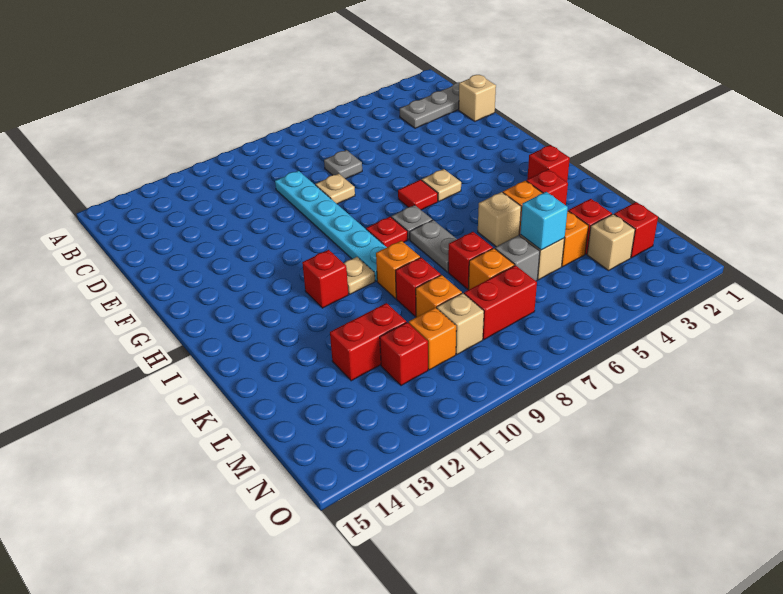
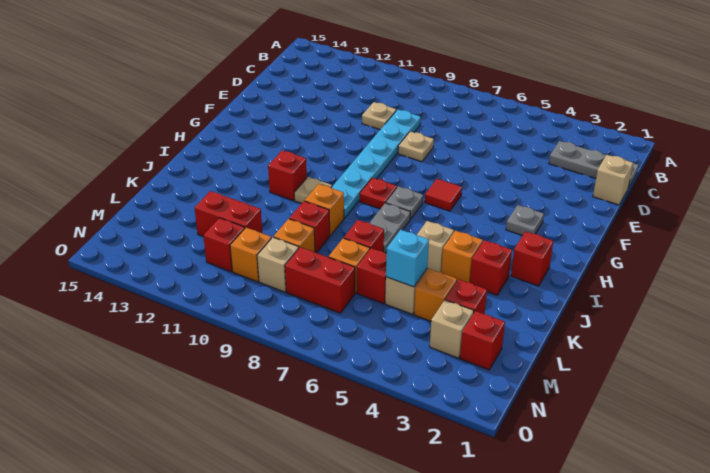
grey plate D7 level 1 -> grey plate G3 level 1
tan plate G5 level 1 -> tan plate D10 level 1
grey brick L6 level 1 -> red brick L6 level 1

